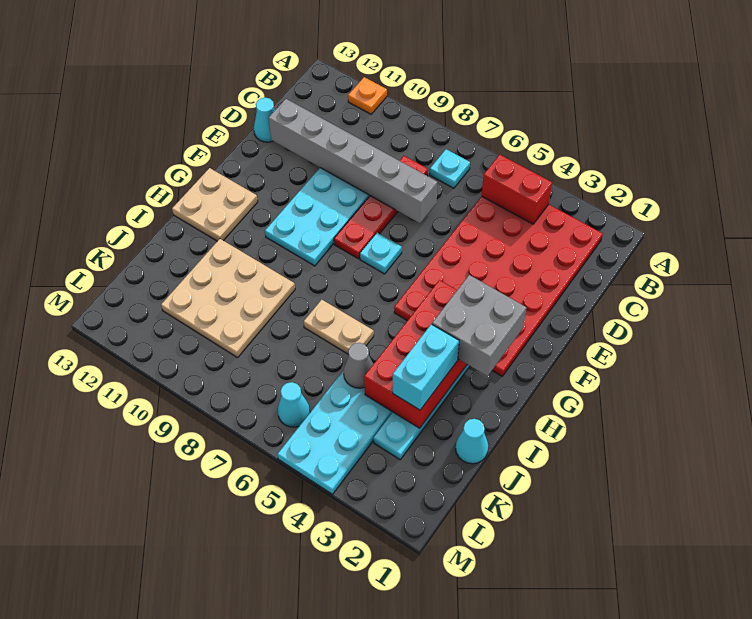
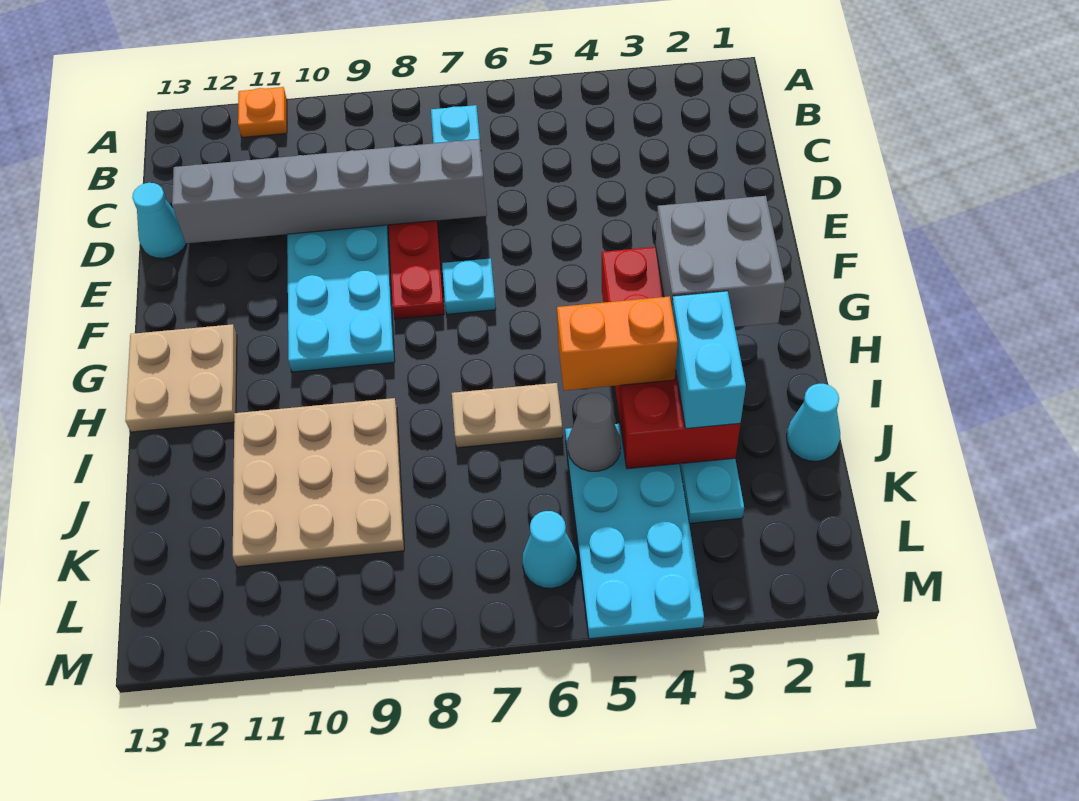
red plate B2:G5 level 1 -> none
red brick B4:B5 level 2 -> none
none -> orange brick I4:I5 level 3

